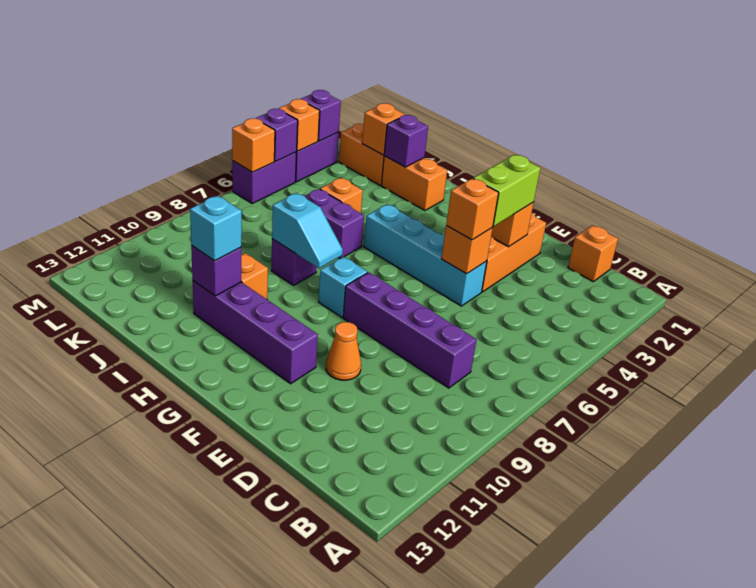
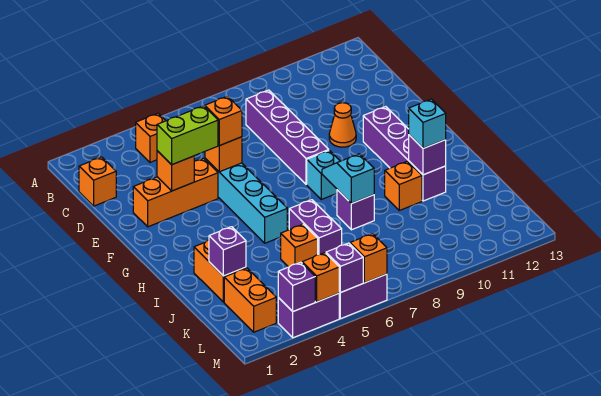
orange brick K2 level 2 -> orange brick B4 level 1

